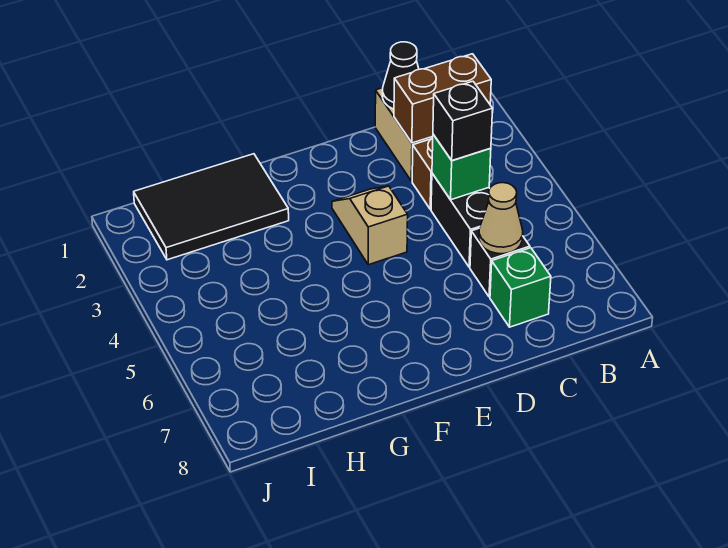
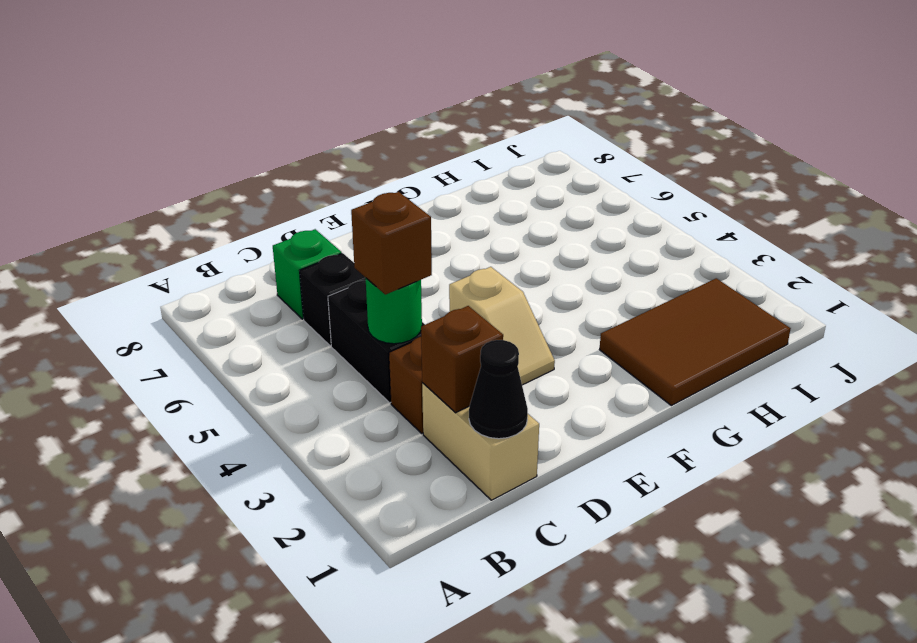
brown brick B2:C2 level 2 -> brown brick C2 level 2
green brick C4 level 2 -> green round brick C4 level 2
black brick C4 level 3 -> brown brick C4 level 3
tan cone C6 level 2 -> none
black tile G1:I2 level 1 -> brown tile G1:I2 level 1

